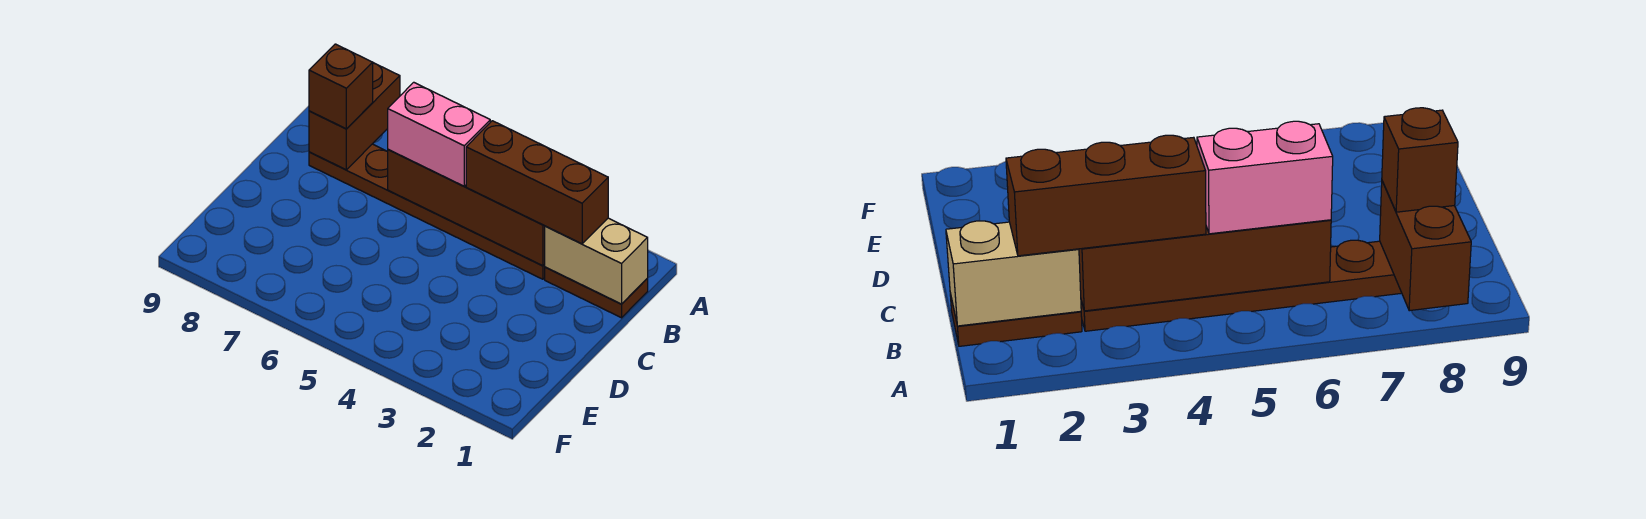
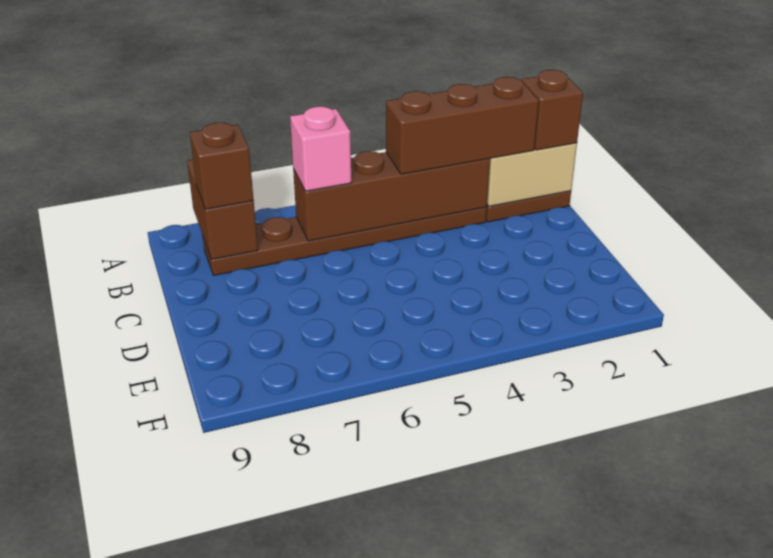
none -> brown brick B1 level 3
pink brick B5:B6 level 3 -> pink brick B6 level 3

